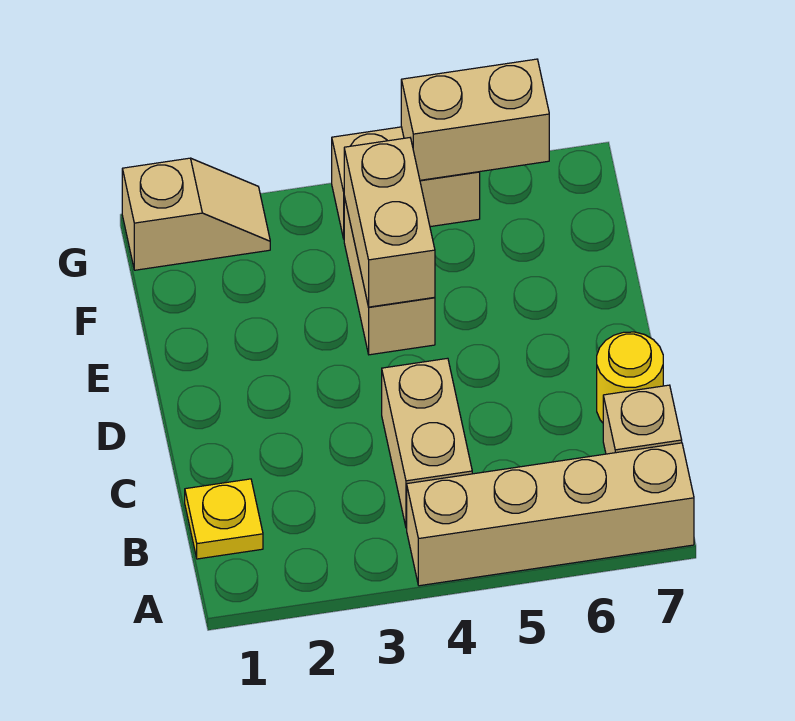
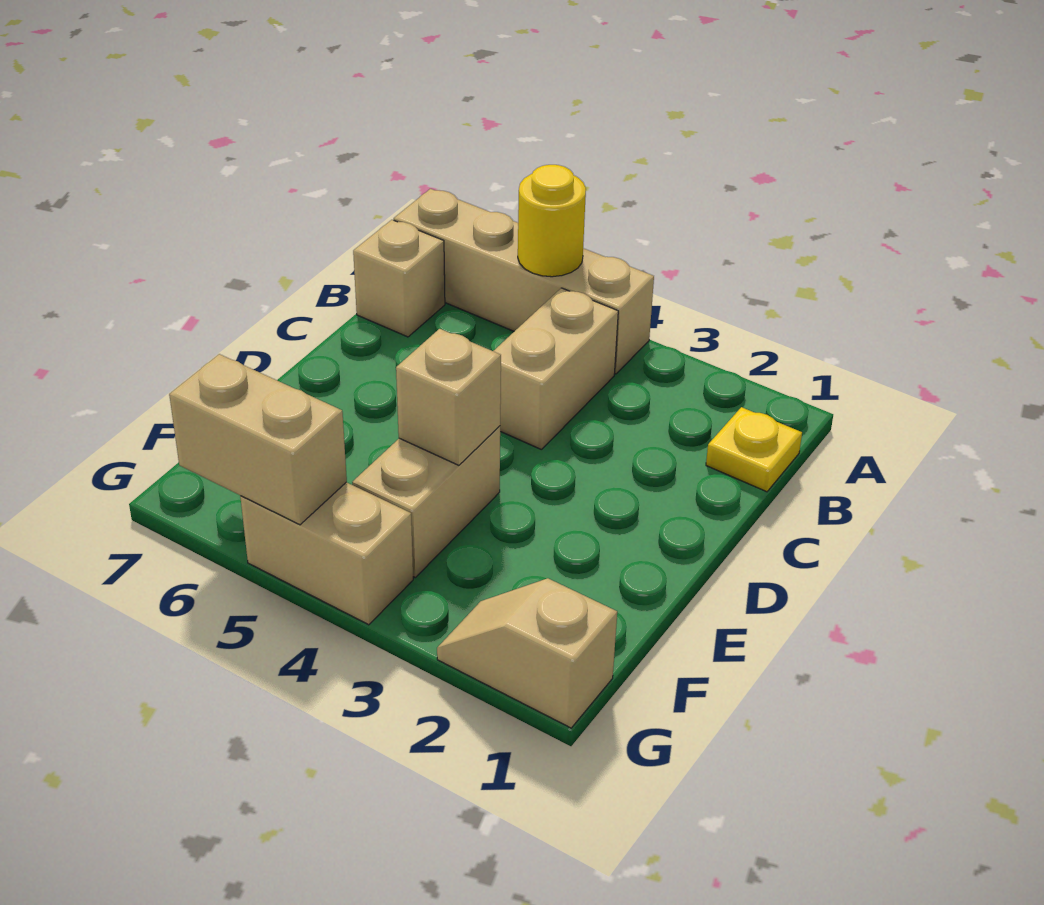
yellow round brick C7 level 1 -> yellow round brick A5 level 2
tan brick E4:F4 level 2 -> tan brick E4 level 2

